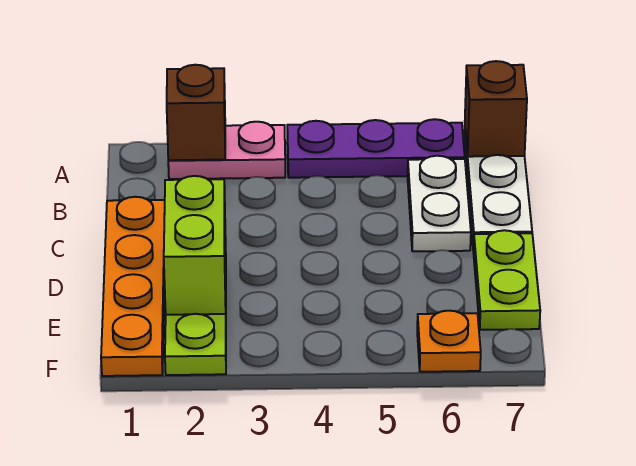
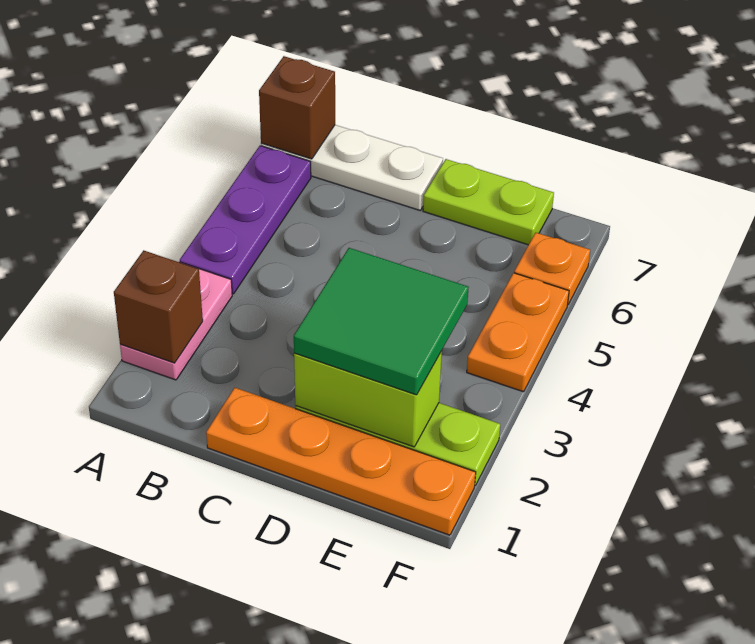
white plate B6:C6 level 1 -> none
none -> green tile D2:E3 level 3
none -> orange plate F4:F5 level 1

